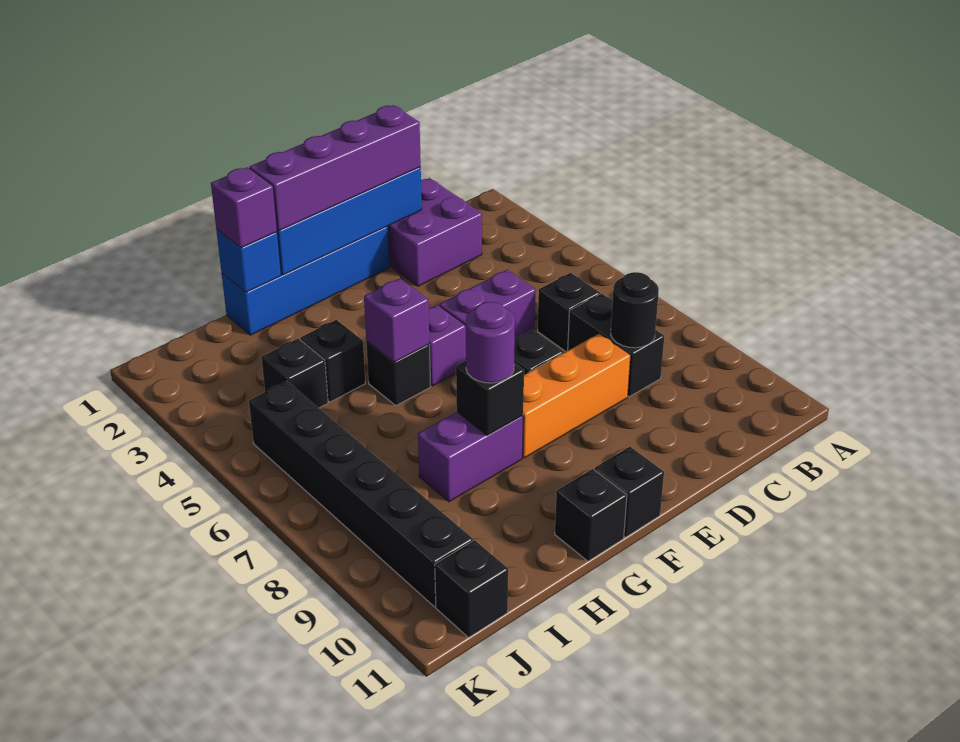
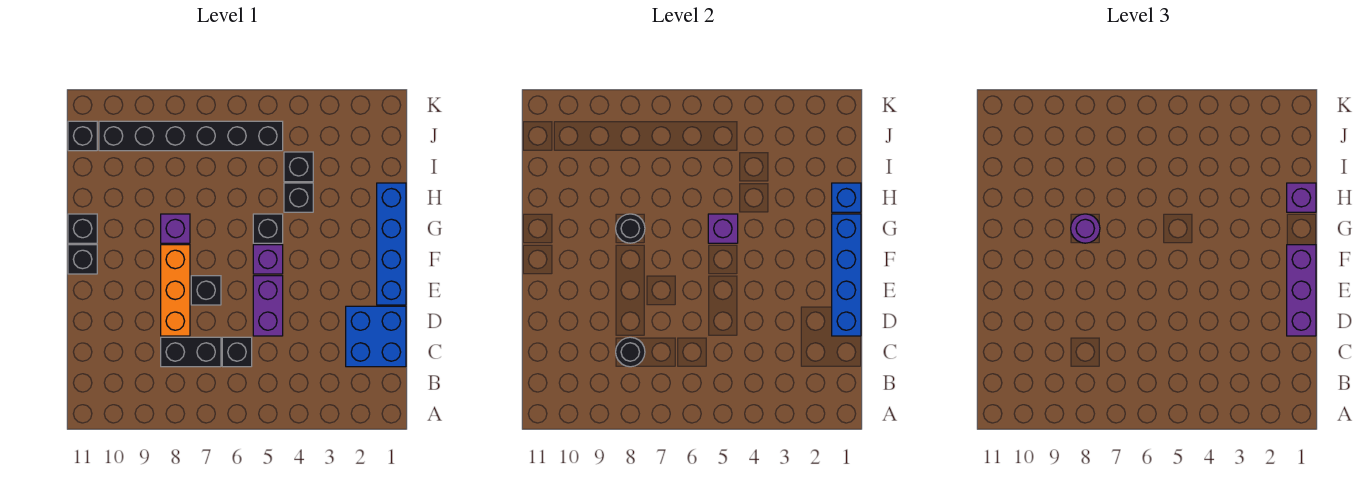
purple brick C1:D2 level 1 -> blue brick C1:D2 level 1
purple brick D1:G1 level 3 -> purple brick D1:F1 level 3
purple brick G8:H8 level 1 -> purple brick G8 level 1
black brick G8 level 2 -> black round brick G8 level 2

